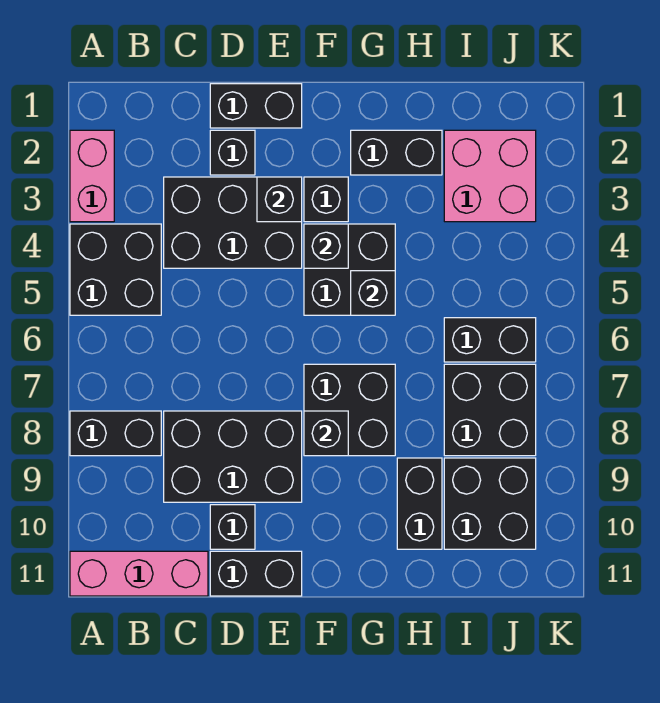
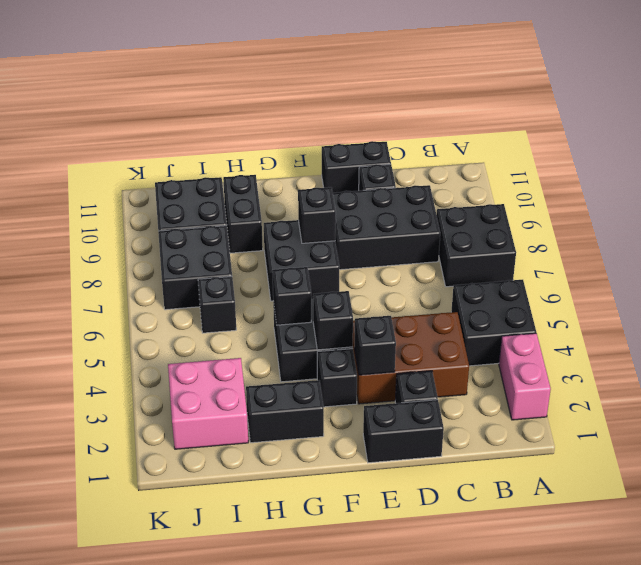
black brick A8:B8 level 1 -> black brick A7:B8 level 1
pink brick A11:C11 level 1 -> none
black brick C3:E4 level 1 -> brown brick C3:E4 level 1
black brick I6:J6 level 1 -> black brick I6 level 1

